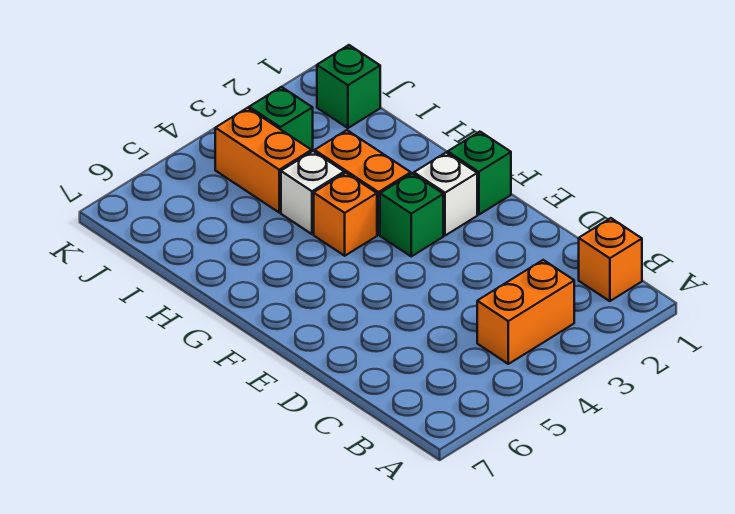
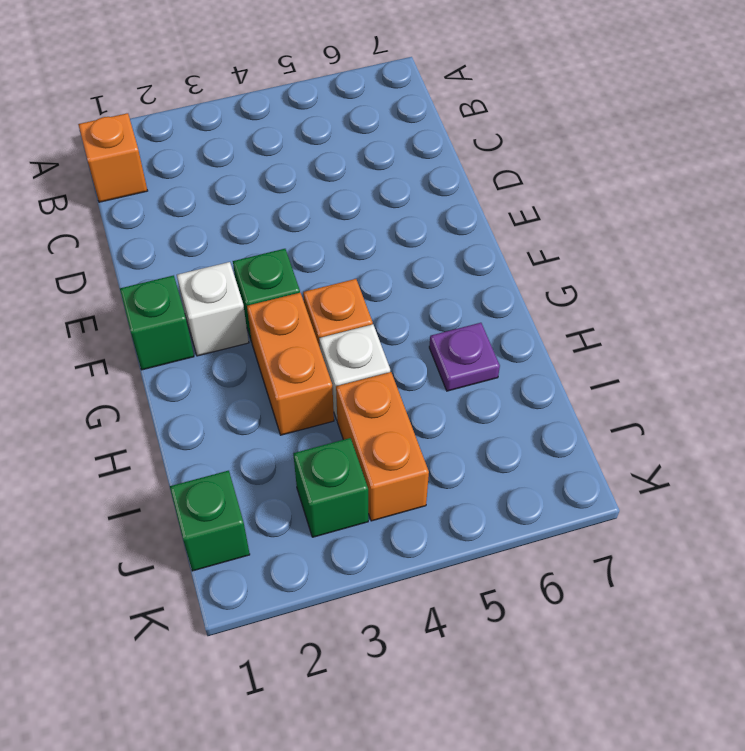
orange brick B3:B4 level 1 -> none
none -> purple plate H6 level 1

